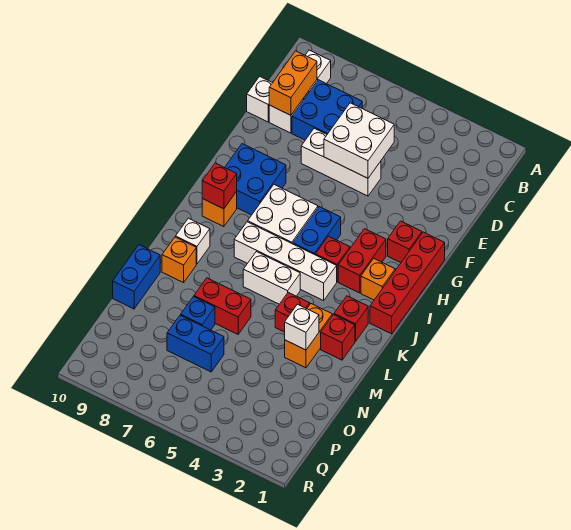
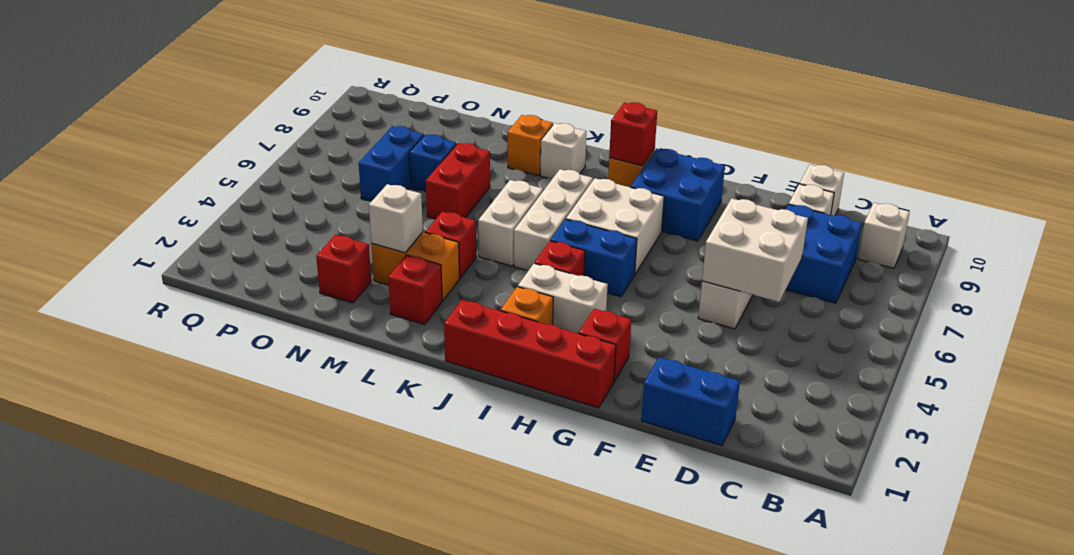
orange brick C9:D9 level 2 -> none
red brick H3:I3 level 1 -> white brick H3:I3 level 1
white brick J4:J7 level 1 -> white brick J5:J7 level 1
red brick K2 level 1 -> red brick N2 level 1
blue brick M10:N10 level 1 -> blue brick D1:E1 level 1

